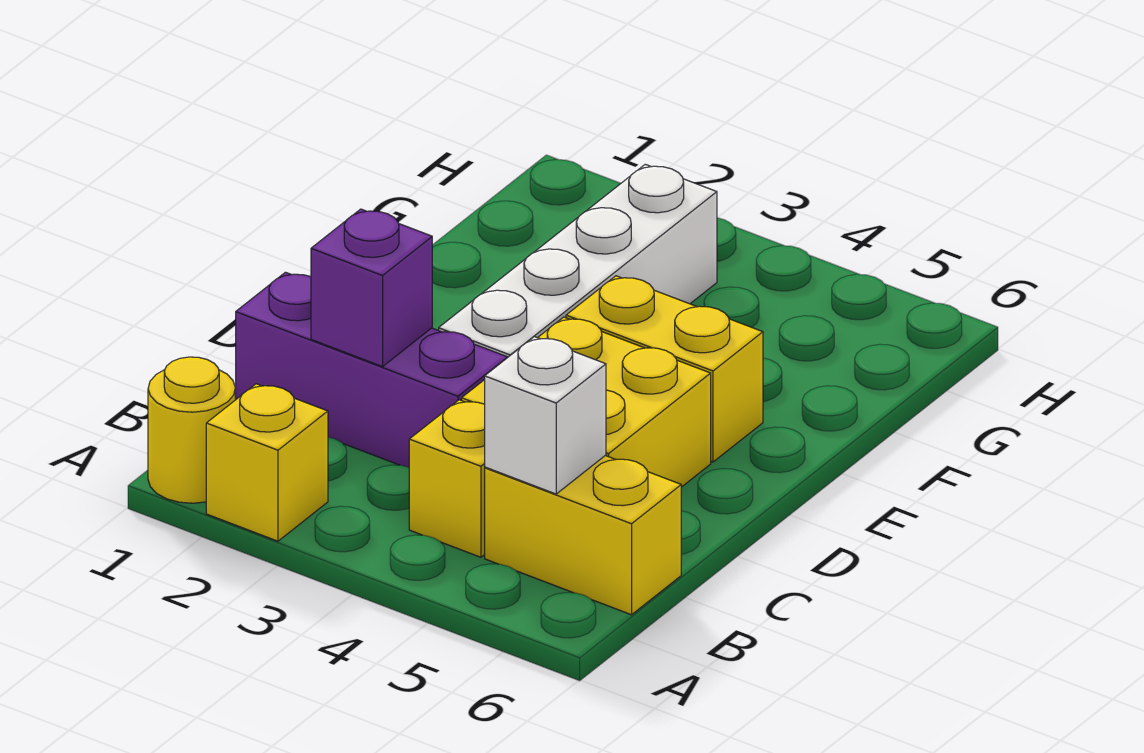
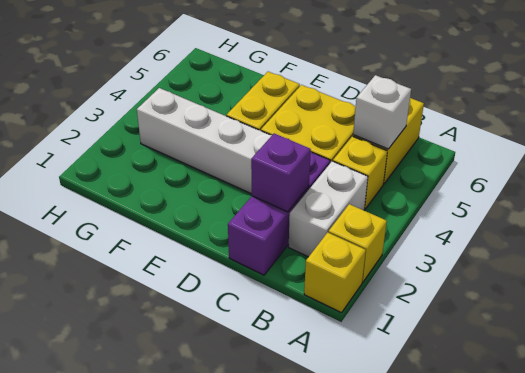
yellow round brick A1 level 1 -> yellow brick A1 level 1
none -> white brick B2:B3 level 1

